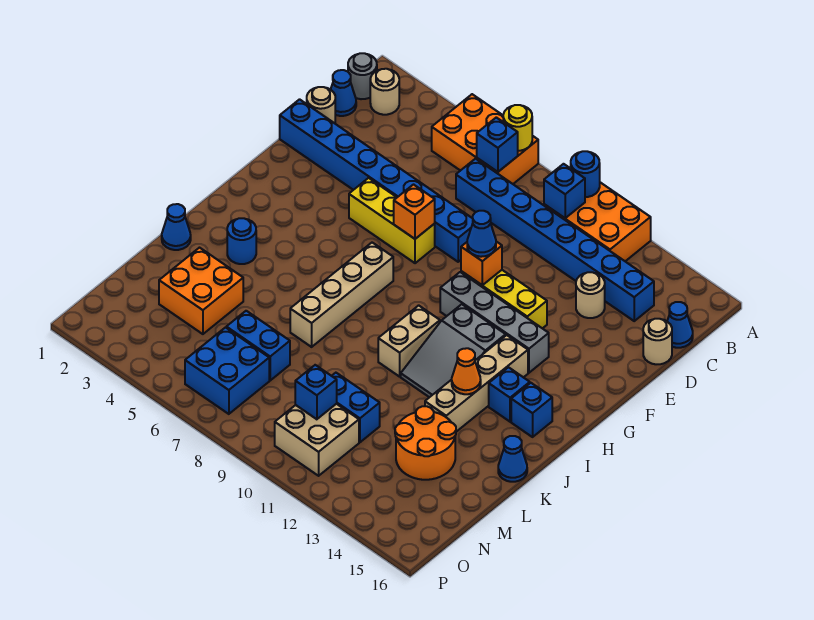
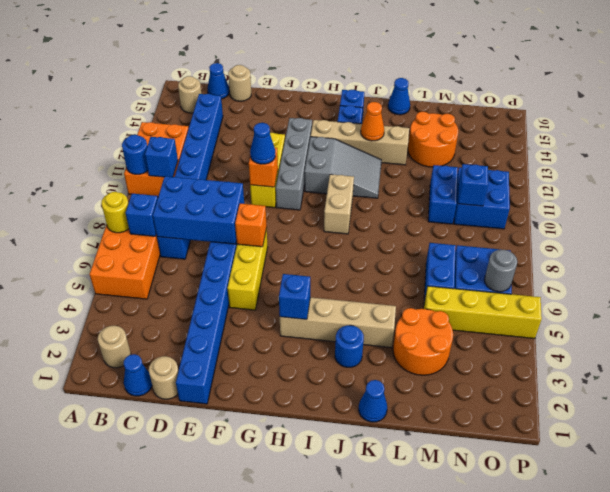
grey round brick B1 level 1 -> grey round brick O6 level 2
none -> blue brick C7:E8 level 2
tan round brick D13 level 1 -> tan round brick B15 level 1
none -> blue brick H4 level 2
tan brick H7:K7 level 1 -> tan brick H4:K4 level 1
tan brick I10:J10 level 1 -> tan brick I9:I10 level 1
orange brick L3:M4 level 1 -> orange round brick L3:M4 level 1
none -> yellow brick M5:P5 level 1
tan brick N10:O11 level 1 -> blue brick N10:O11 level 1

